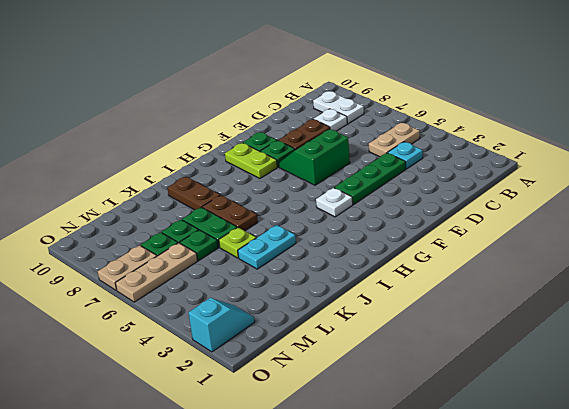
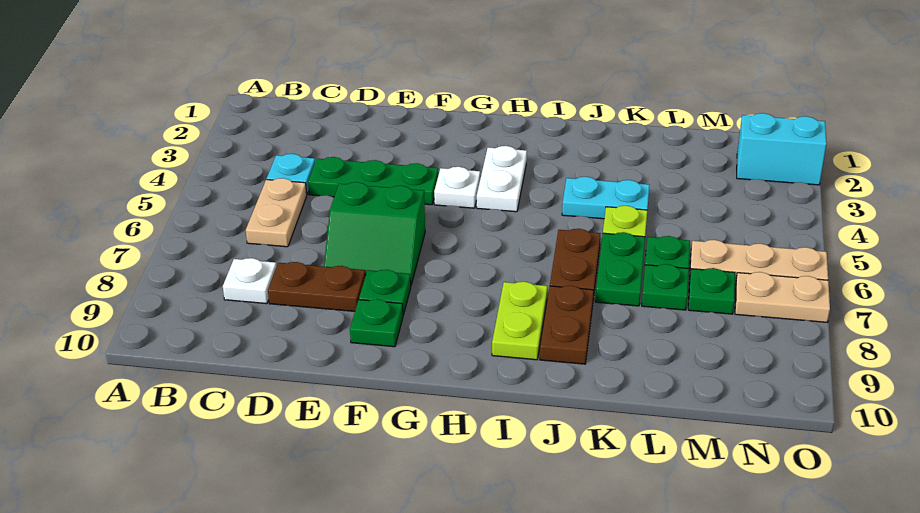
tan plate B5:C5 level 1 -> tan plate C5:C6 level 1
white plate B8:B9 level 1 -> white plate H3:H4 level 1
lime plate G8:G9 level 1 -> lime plate I8:I9 level 1
cyan slope N2:O2 level 1 top O -> cyan brick N2:O2 level 1

